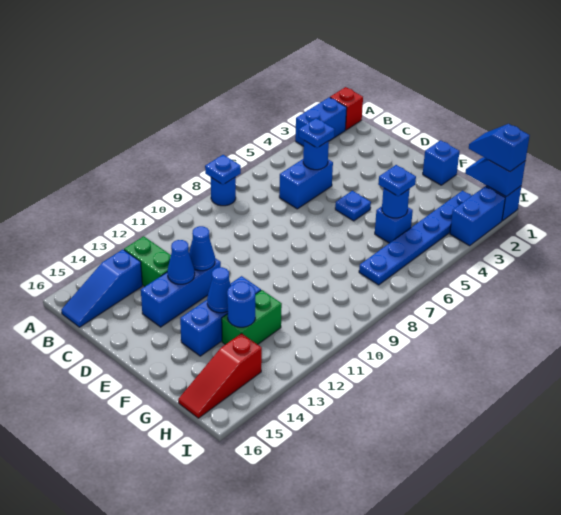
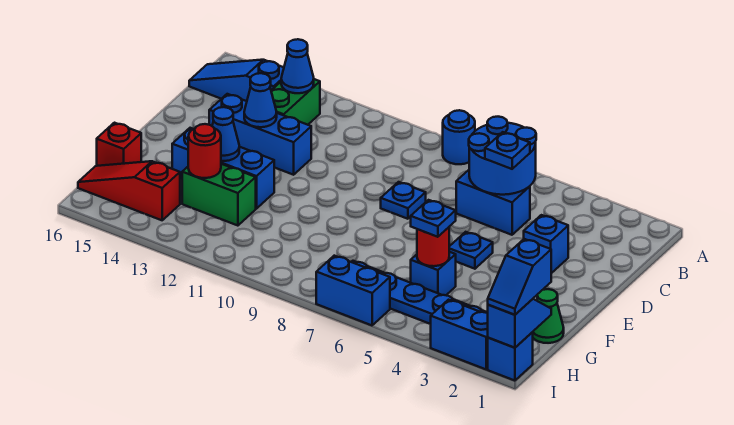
red brick A1 level 1 -> red brick G16 level 1
blue brick A2:A3 level 1 -> blue brick I6:I7 level 1
blue plate A8 level 2 -> blue plate D8 level 1
blue round brick C5 level 2 -> blue round brick B5:C6 level 2
blue cone D12 level 2 -> blue cone B13 level 2
blue brick F1 level 1 -> blue brick D3 level 1
none -> green cone G1 level 1
blue round brick G5 level 2 -> red round brick G5 level 2
blue round brick G13 level 2 -> red round brick G13 level 2
blue slope H1:I1 level 3 top I -> blue slope H1:I1 level 3 top H

